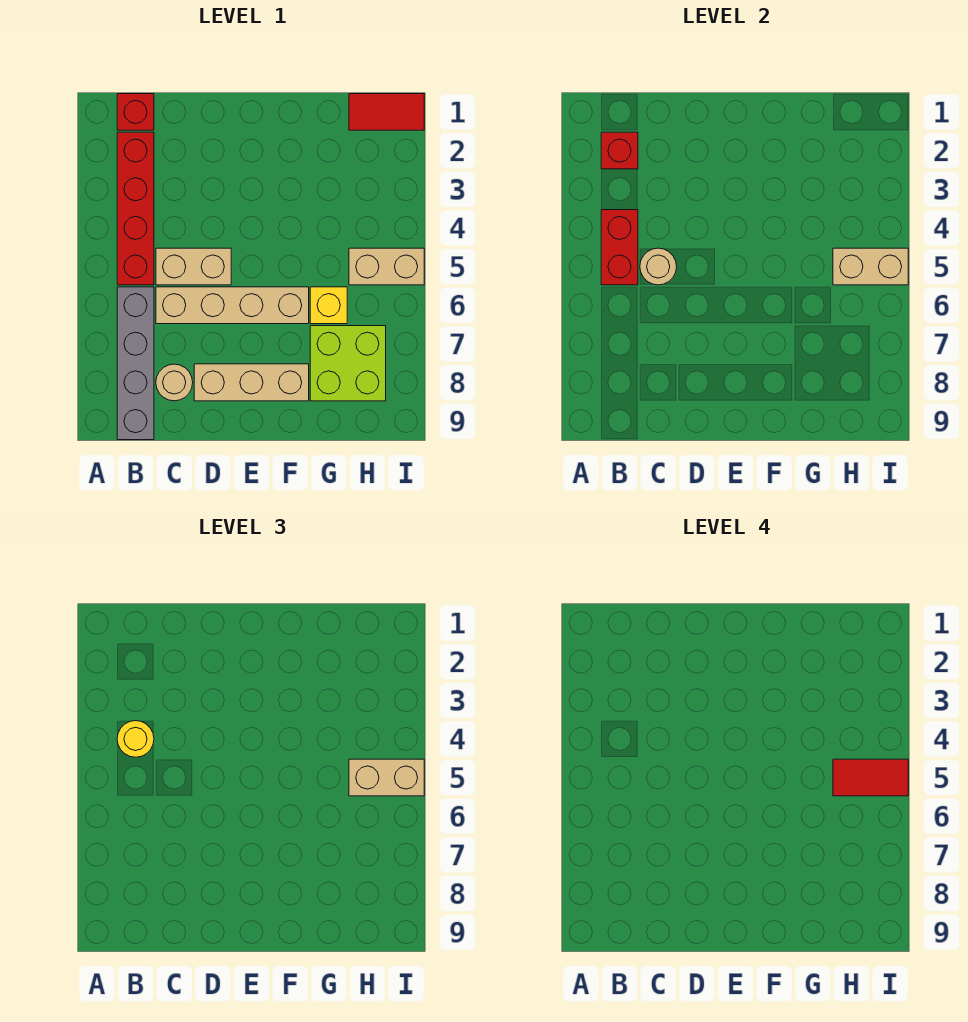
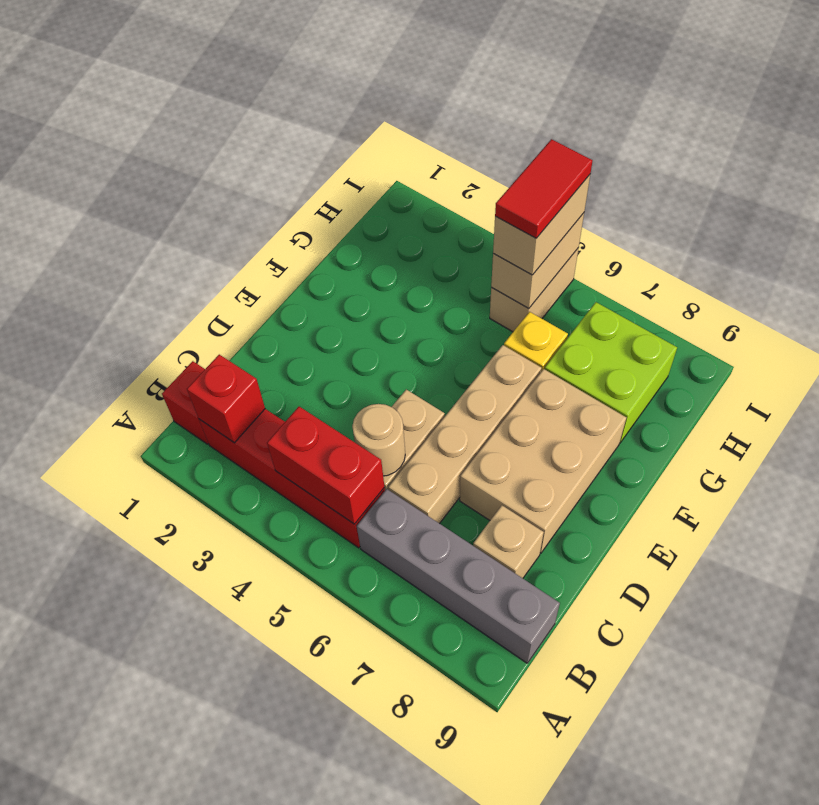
yellow round brick B4 level 3 -> none
tan round brick C8 level 1 -> tan brick C8 level 1
tan brick D8:F8 level 1 -> tan brick D7:F8 level 1
red tile H1:I1 level 1 -> none

